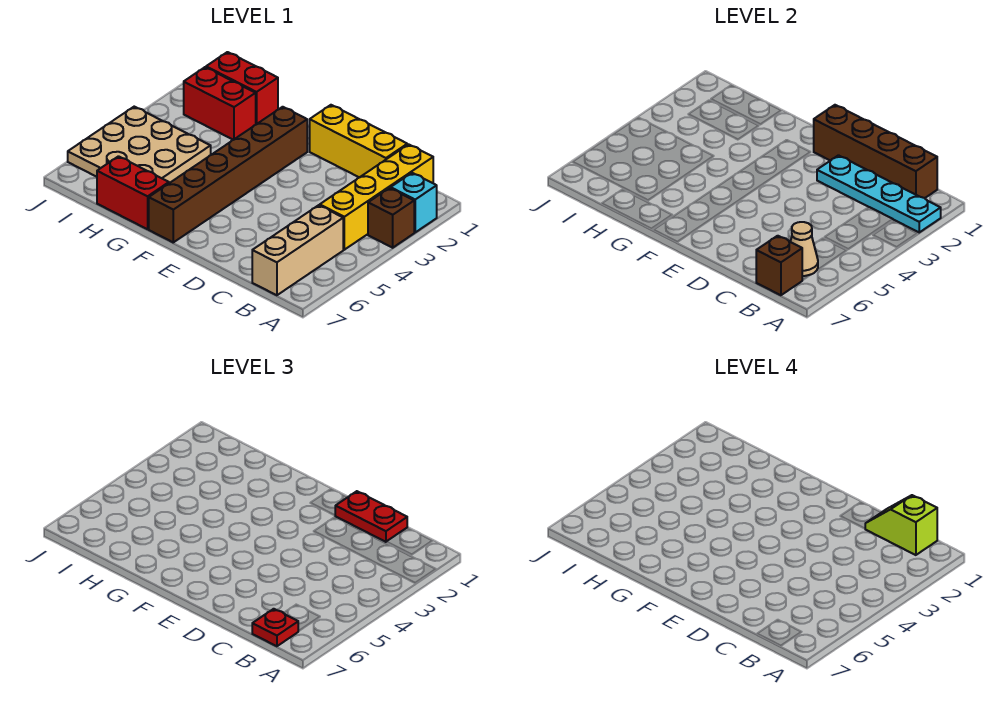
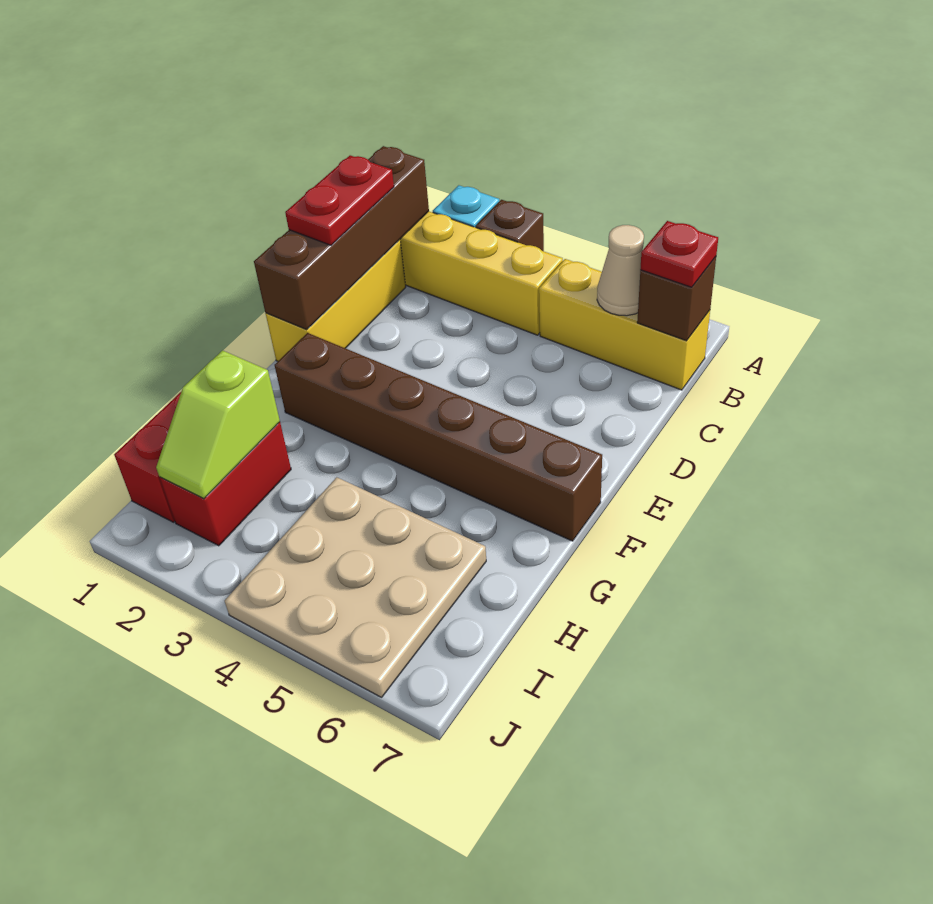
cyan plate A2:D2 level 2 -> none
lime slope B1:C1 level 4 top B -> lime slope H2:I2 level 2 top H
tan brick B5:B7 level 1 -> yellow brick B5:B7 level 1
red brick G7:H7 level 1 -> none

